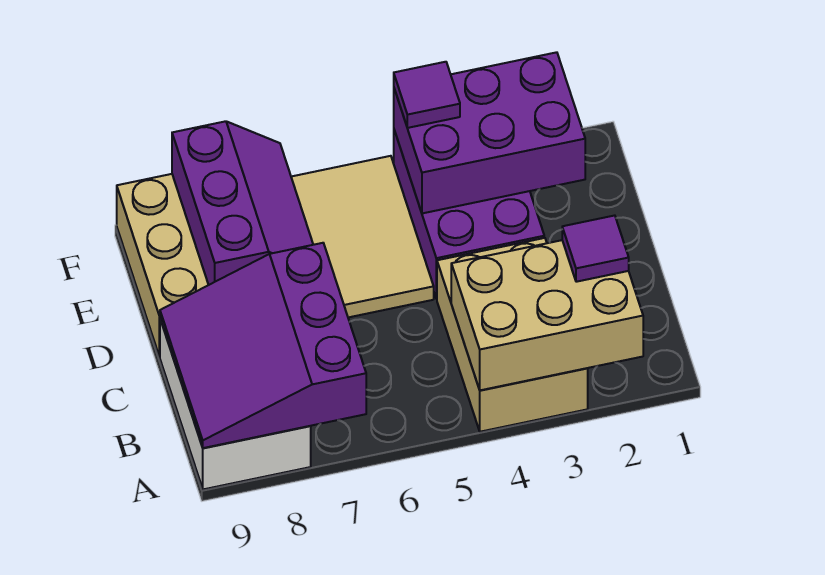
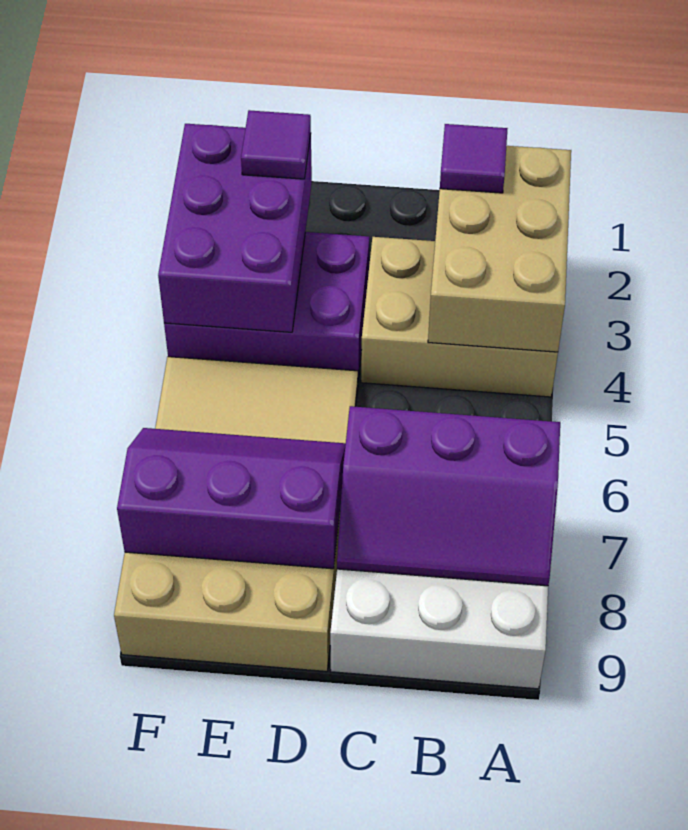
purple slope A7:C9 level 2 top 7 -> purple slope A7:C8 level 2 top 7
purple tile F4 level 3 -> purple tile E2 level 3

